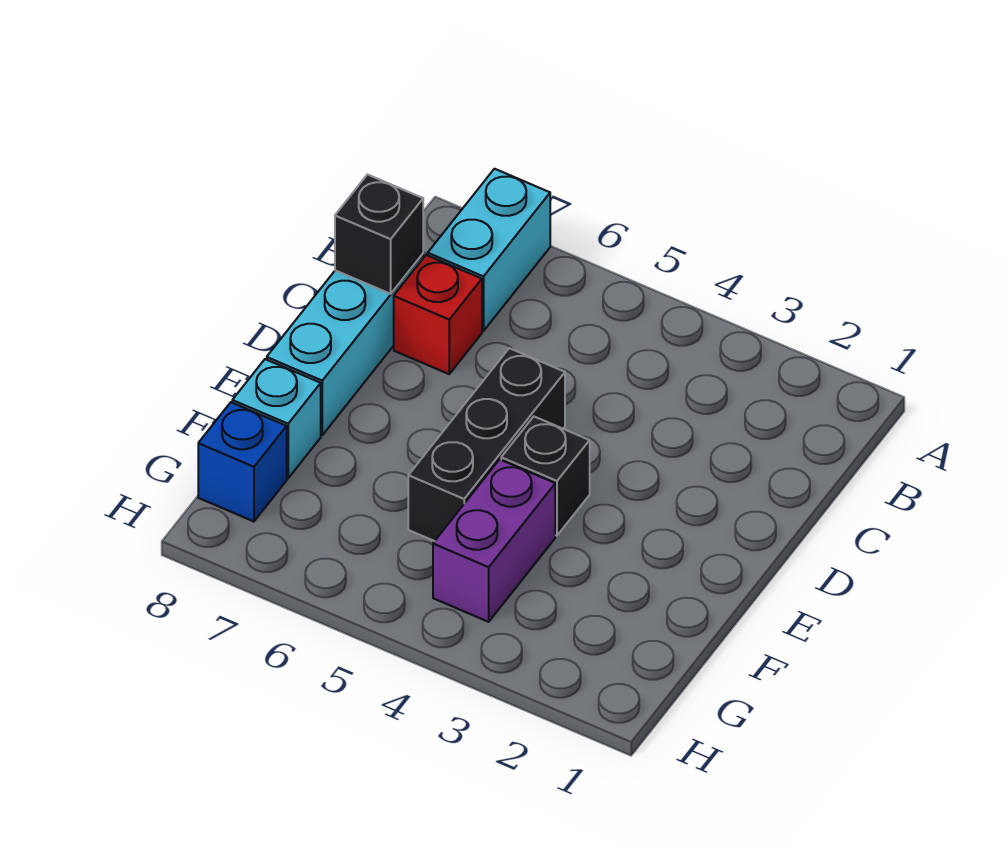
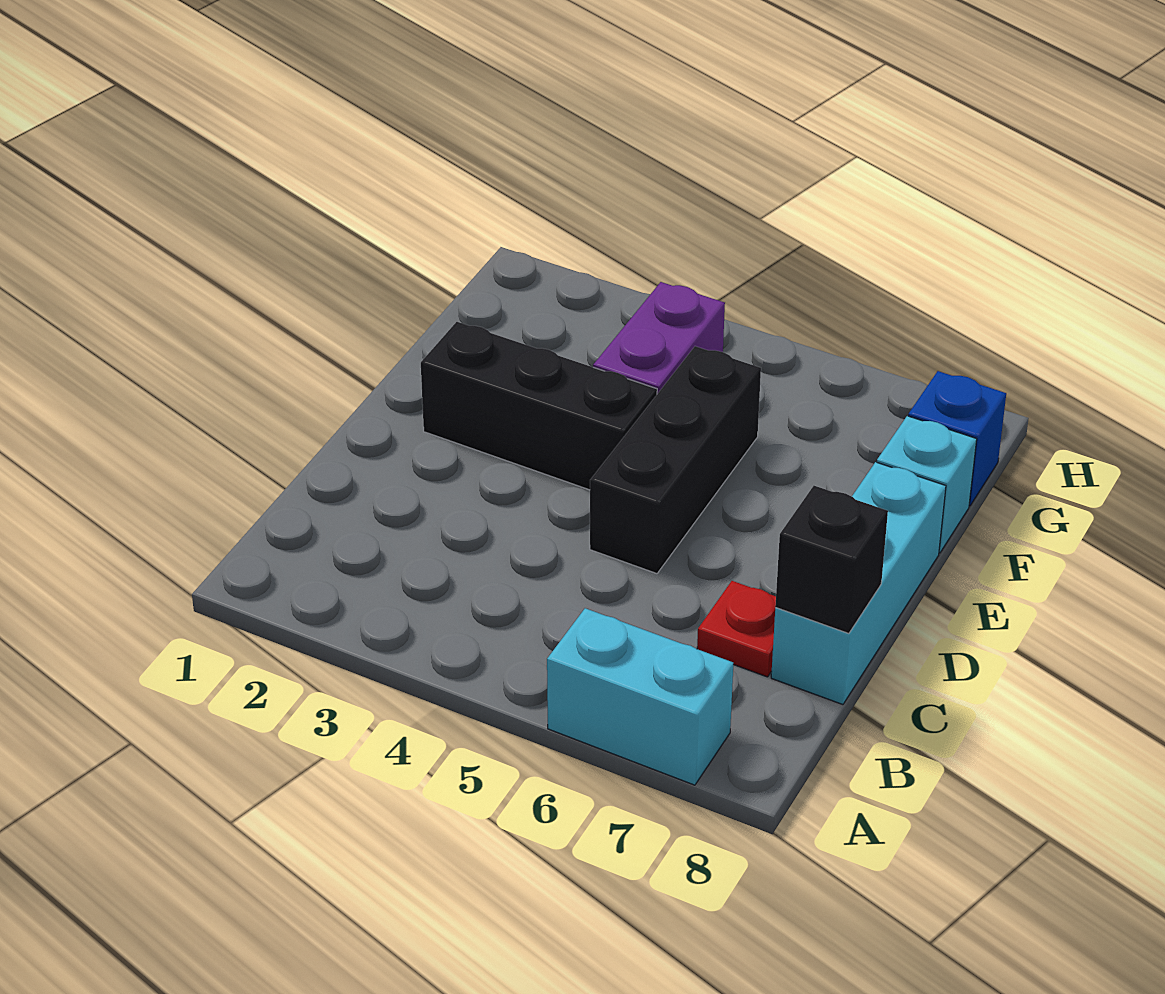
cyan brick A7:B7 level 1 -> cyan brick A6:A7 level 1
red brick C7 level 1 -> red plate C7 level 1
black brick E4 level 1 -> black brick E2:E4 level 1

